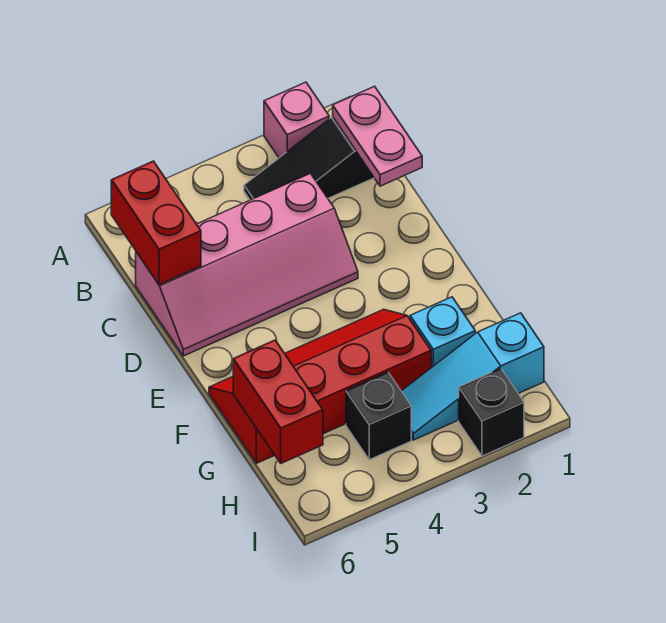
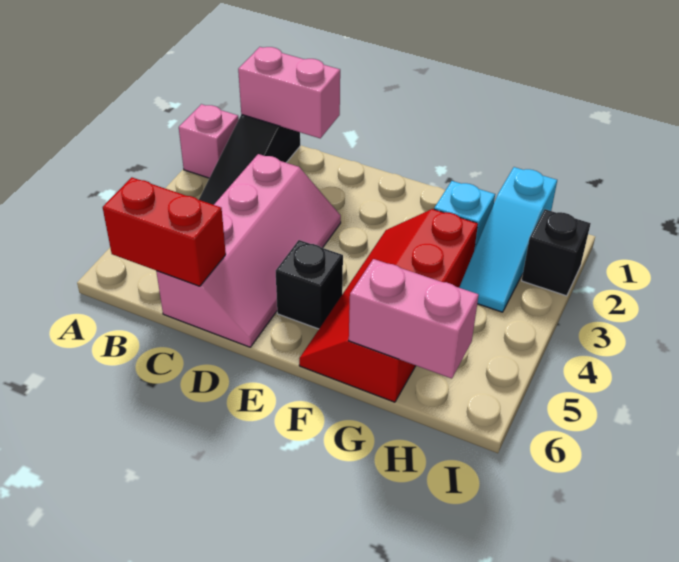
pink plate B1:C1 level 2 -> pink brick B1:C1 level 2
red brick G6:H6 level 2 -> pink brick G6:H6 level 2
black brick H4 level 1 -> black brick E5 level 1

